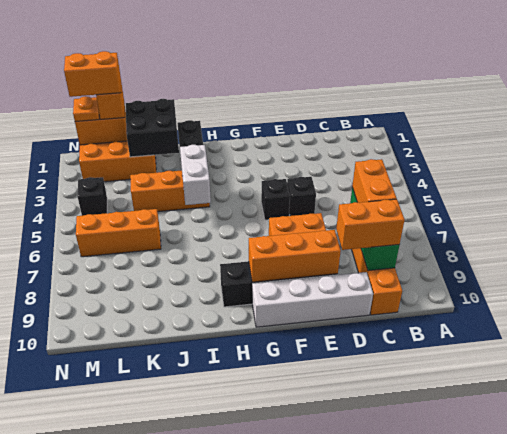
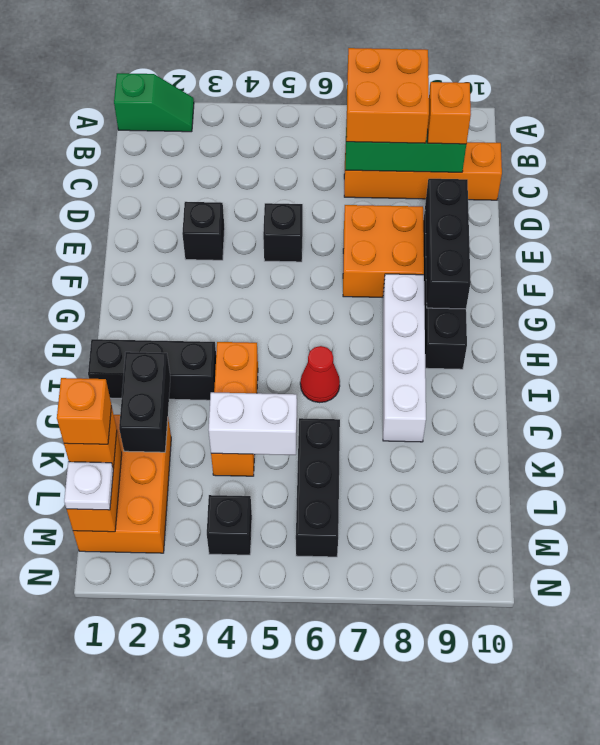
none -> green slope A1:A2 level 1 top 1
orange brick C7:C8 level 3 -> orange brick B7:C8 level 3
orange brick C9:D9 level 3 -> orange brick C9 level 3
white brick D10:G10 level 1 -> white brick G8:J8 level 1
orange brick E9:G9 level 2 -> black brick E9:G9 level 2
black brick F5 level 1 -> black brick E3 level 1
white brick I4:I5 level 2 -> white brick K4:K5 level 2
none -> red cone I6 level 1
black brick J1:K2 level 2 -> black brick J2:K2 level 2
orange brick K6:M6 level 1 -> black brick K6:M6 level 1
orange brick L1:M1 level 4 -> orange brick L1 level 4
orange plate M1 level 3 -> white plate M1 level 3

